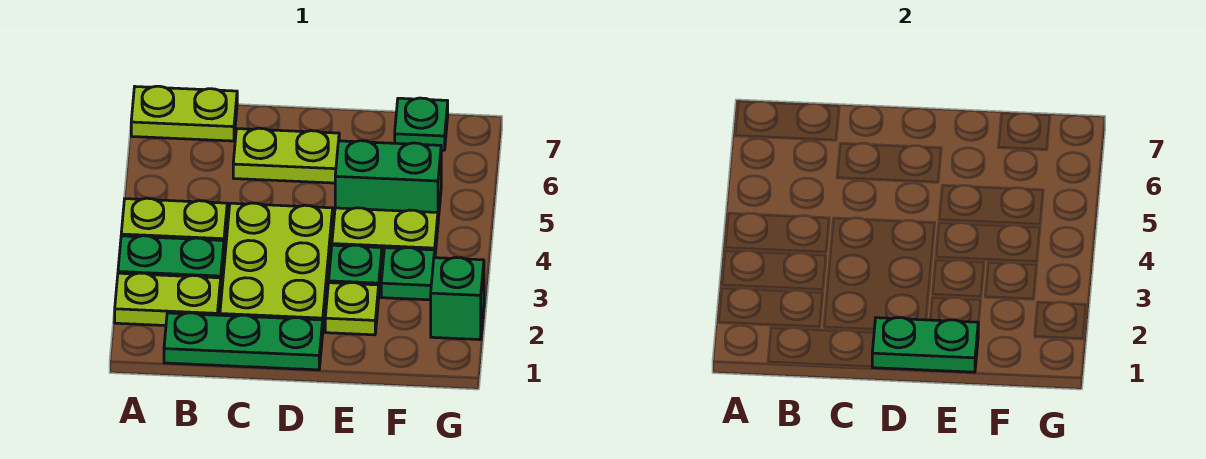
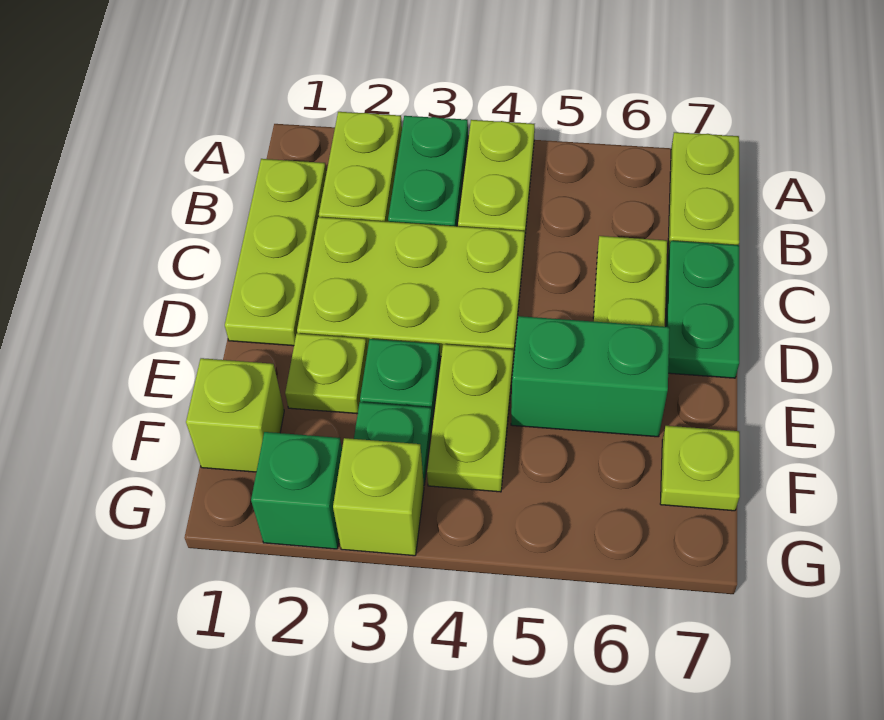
green plate B1:D1 level 1 -> lime plate B1:D1 level 1
green plate D1:E1 level 2 -> green plate C7:D7 level 1
green brick E5:F5 level 1 -> green brick E5:E6 level 1
none -> lime brick F1 level 1
green plate F7 level 1 -> lime plate F7 level 1
none -> lime brick G3 level 1

